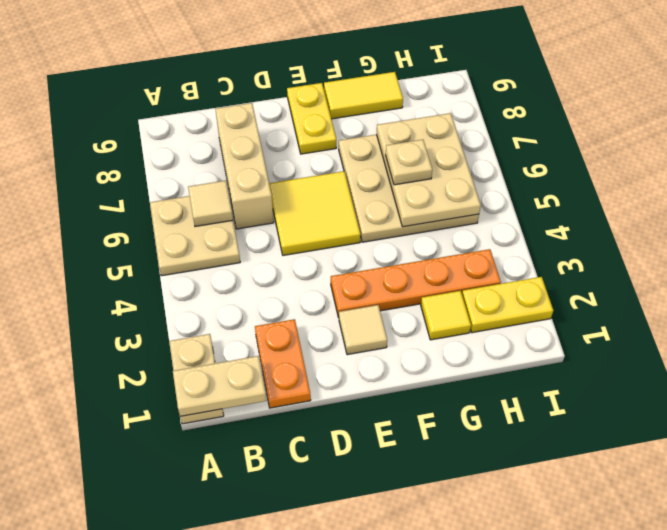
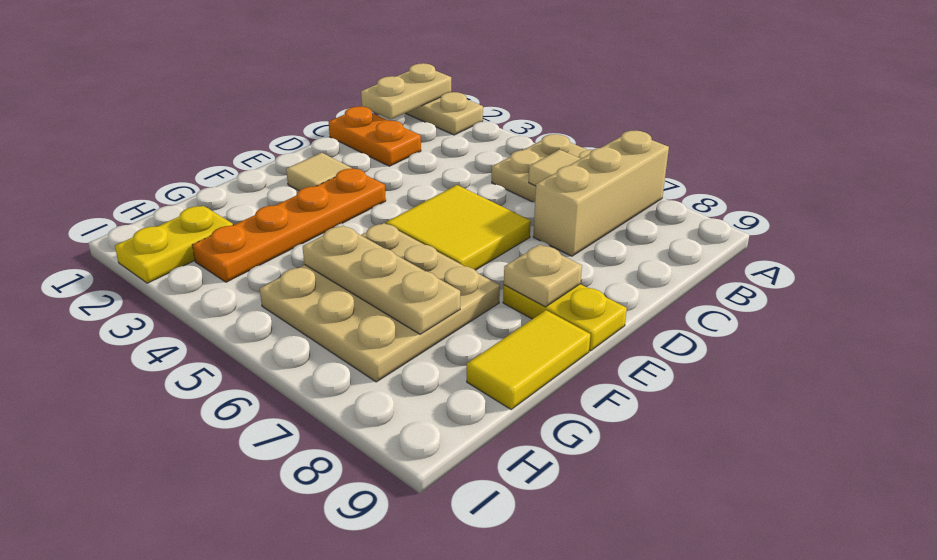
tan brick C6:C8 level 1 -> tan brick A7:C7 level 1
yellow tile G2 level 1 -> none
tan plate G5:H7 level 2 -> tan plate G5:G7 level 2
tan plate G6 level 3 -> tan plate E8 level 2

